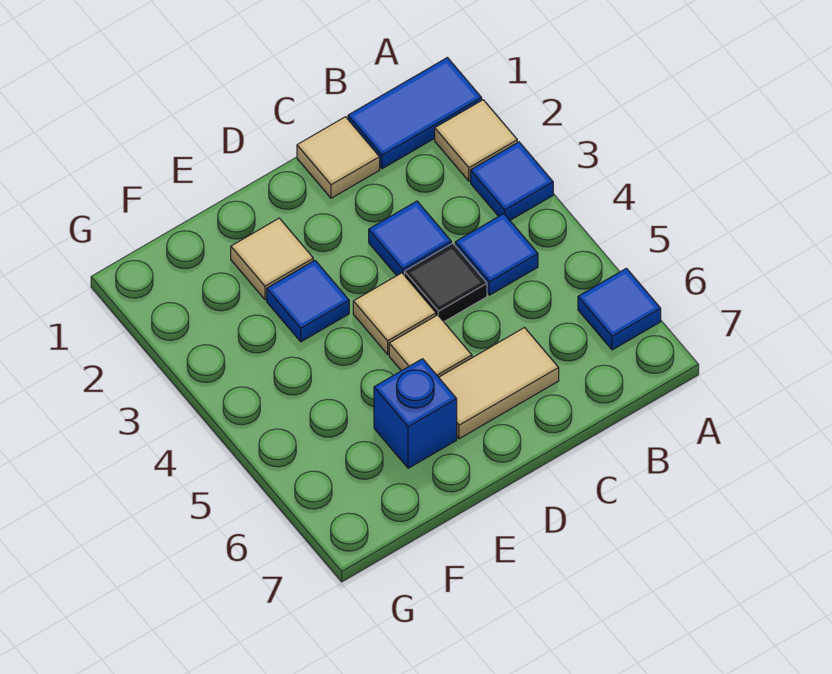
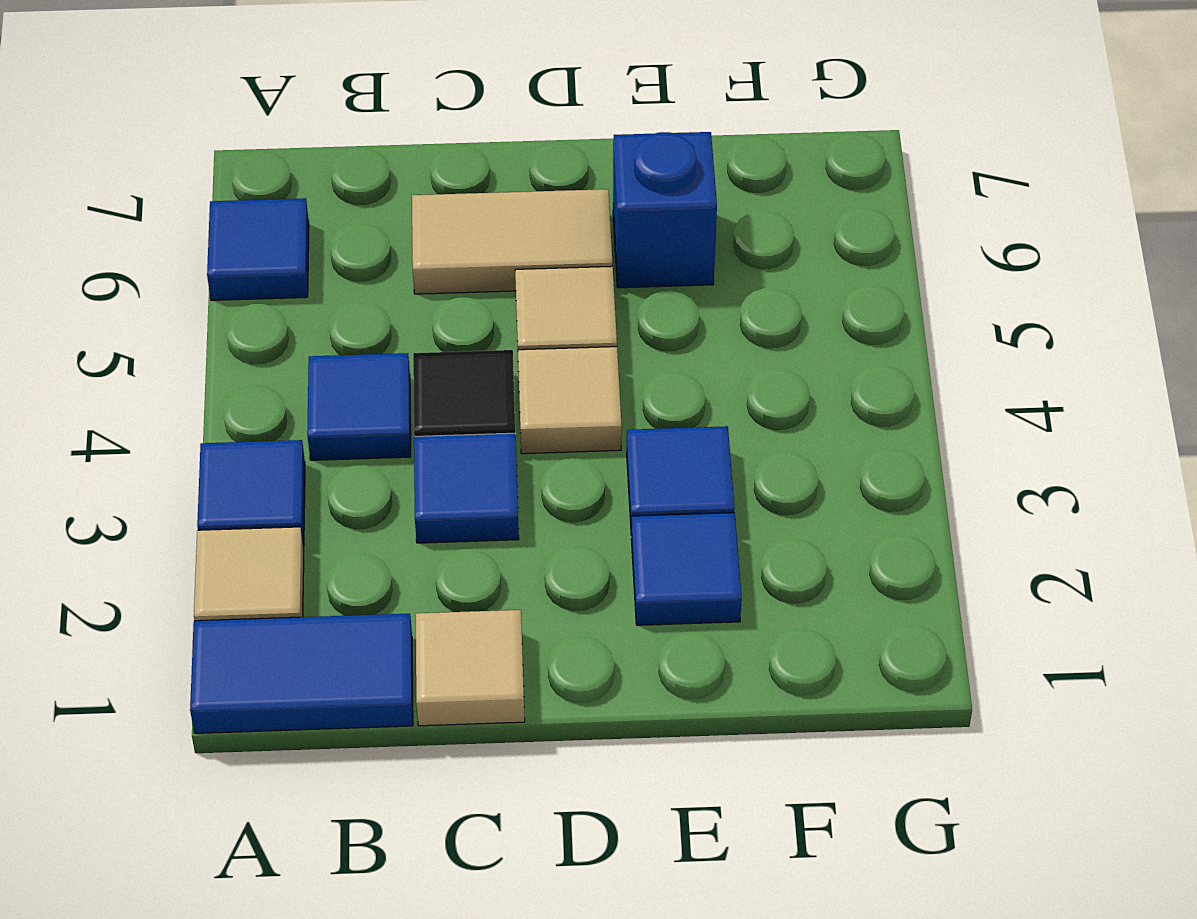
tan tile E2 level 1 -> blue tile E2 level 1

